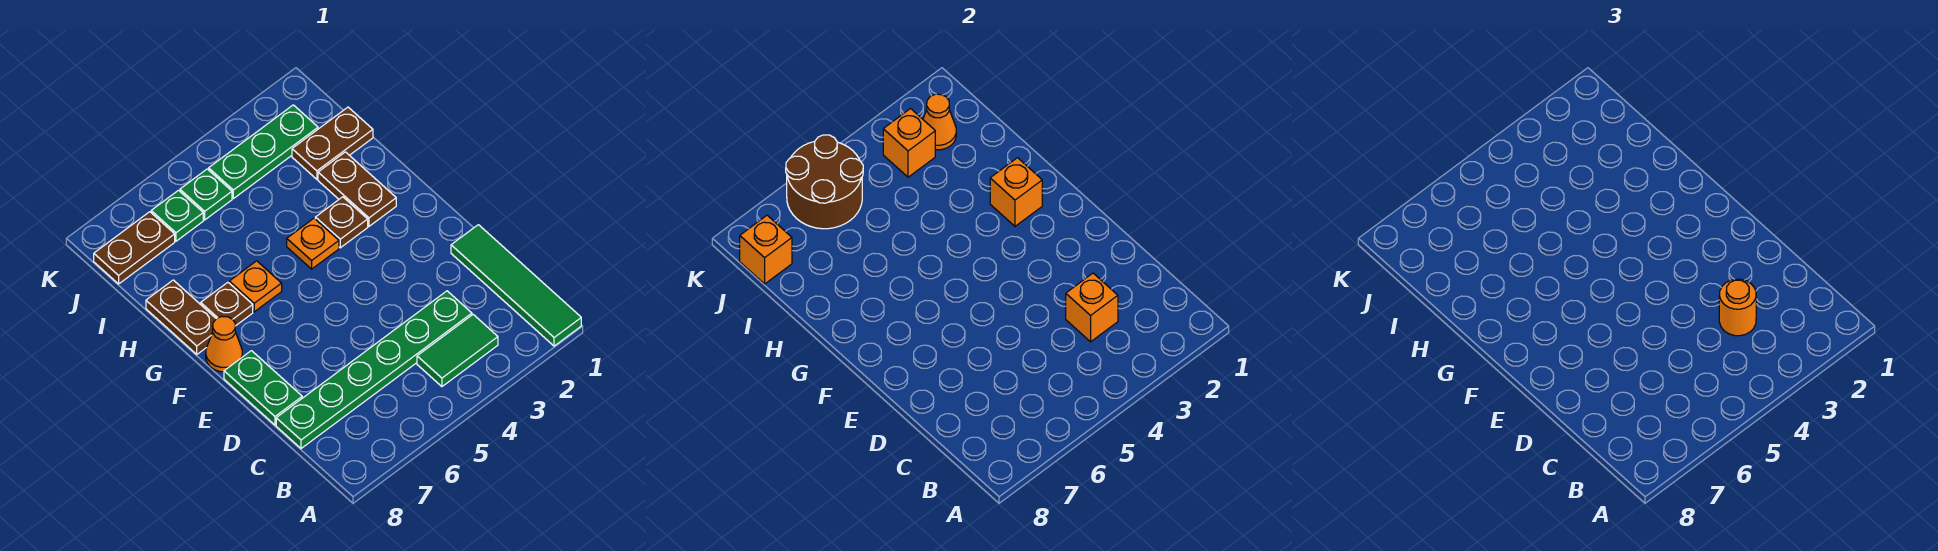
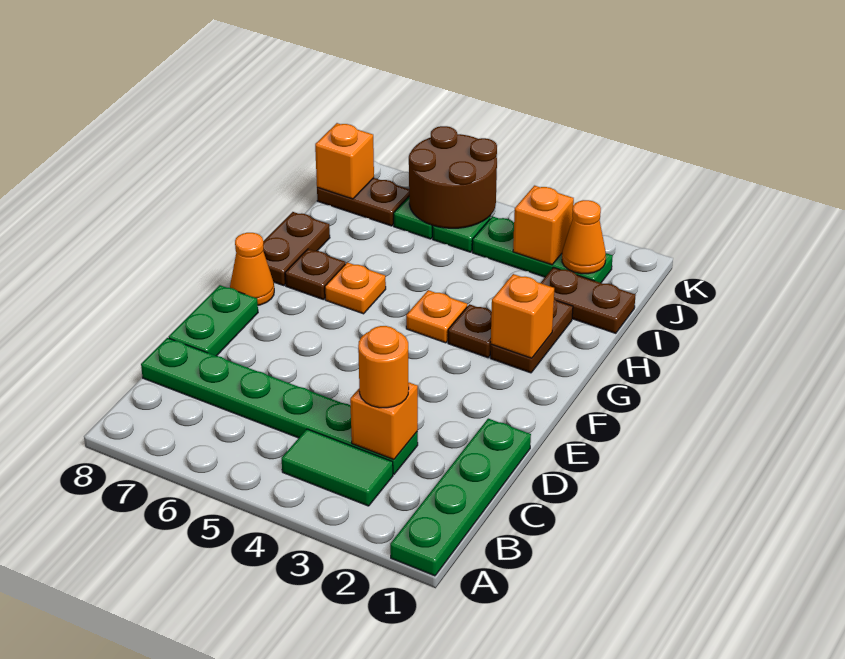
green tile A1:D1 level 1 -> green plate A1:D1 level 1

